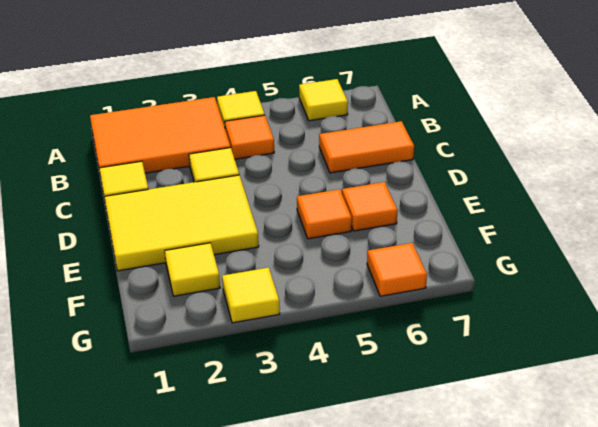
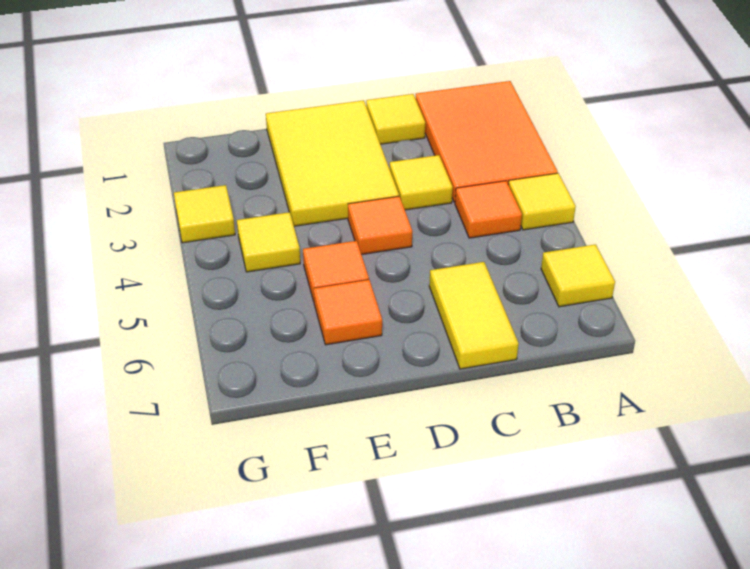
orange tile C6:C7 level 1 -> yellow tile C6:C7 level 1
yellow tile F2 level 1 -> yellow tile F4 level 1
orange tile G6 level 1 -> orange tile D4 level 1

